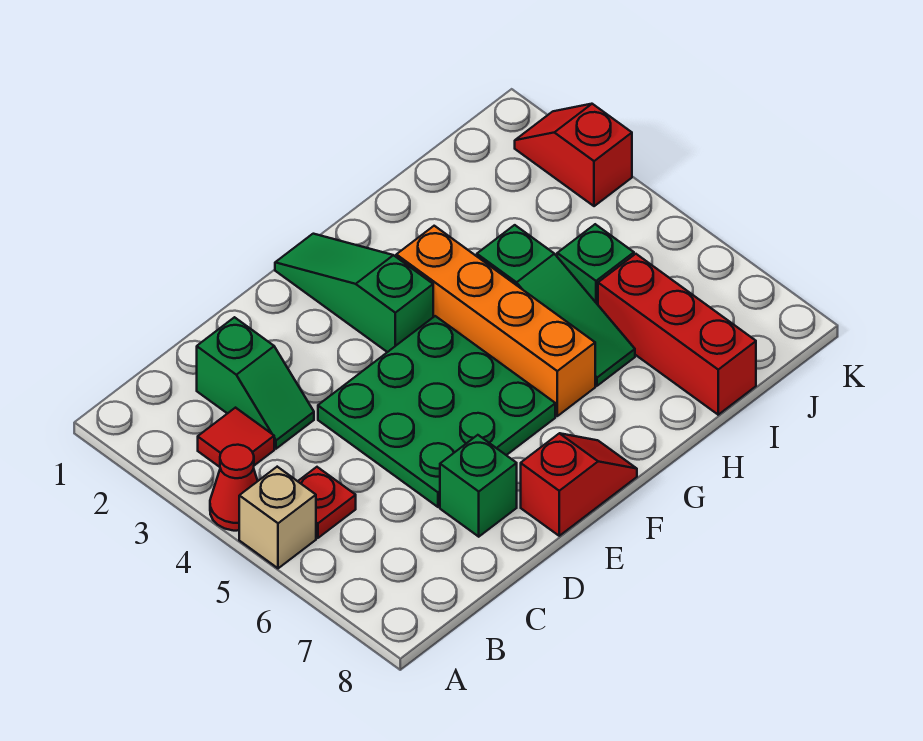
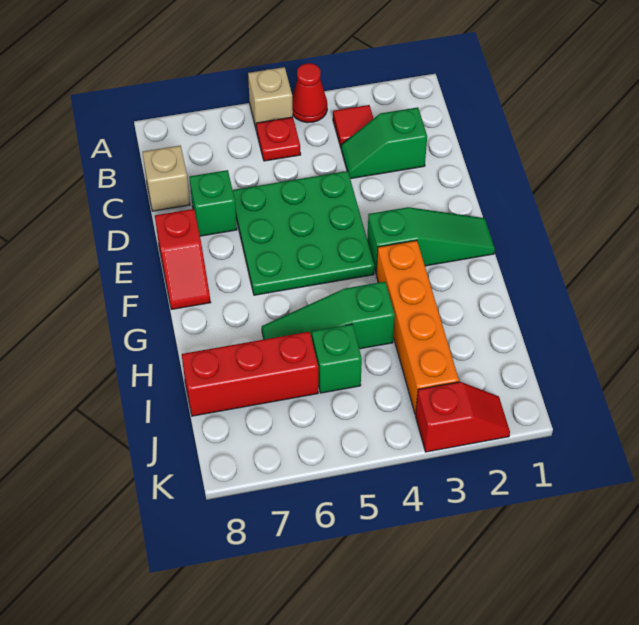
none -> tan brick C8 level 1
orange brick G3:G6 level 1 -> orange brick G3:J3 level 1

